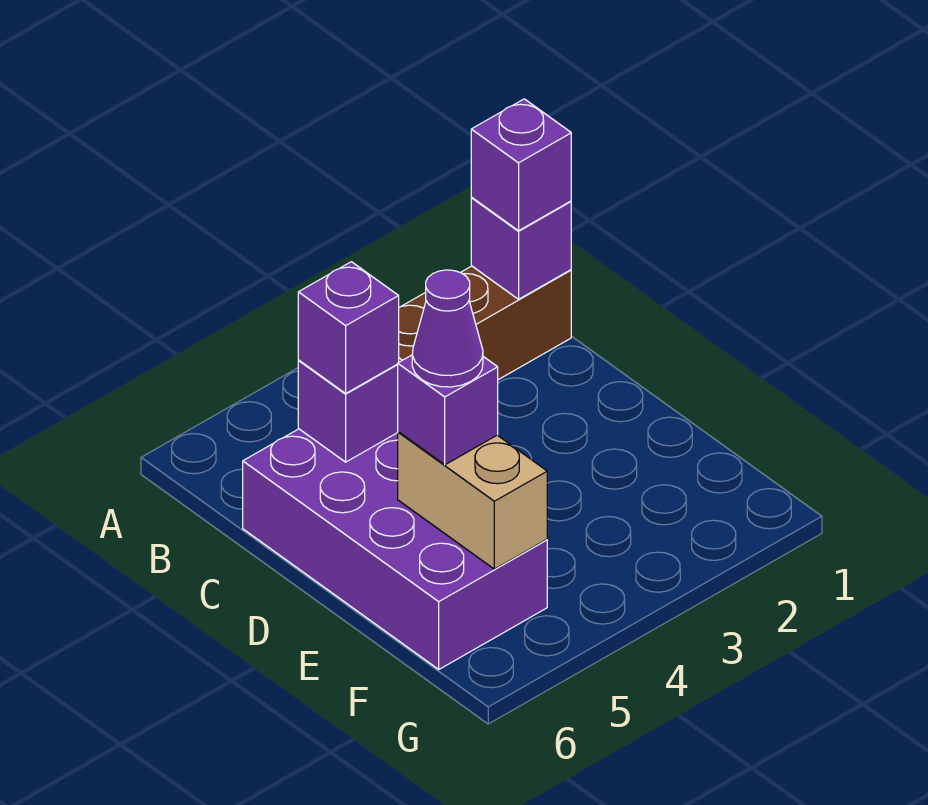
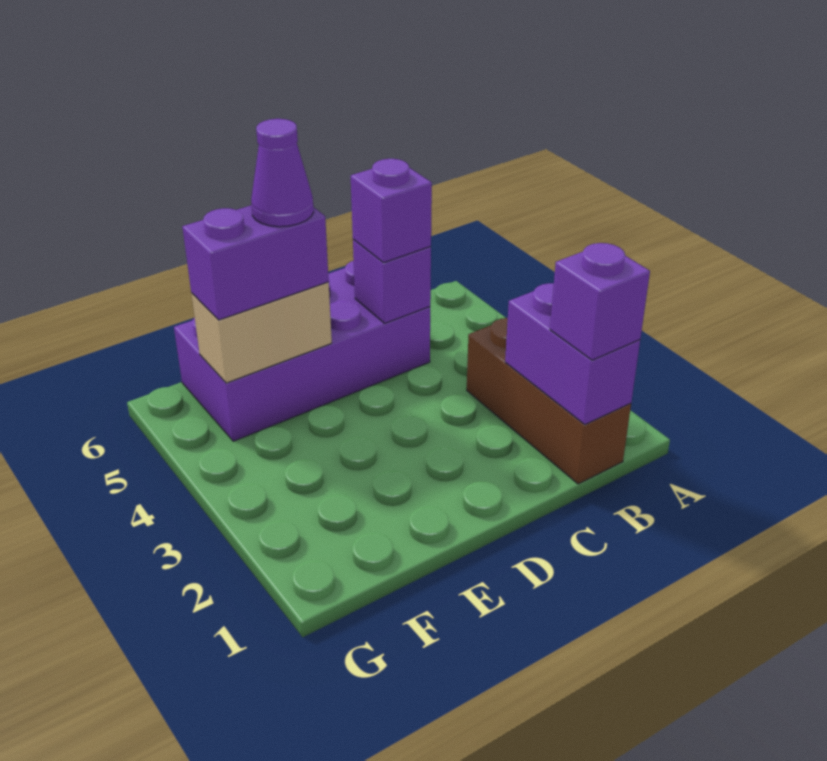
purple brick B1 level 2 -> purple brick B1:B2 level 2
purple brick E5 level 3 -> purple brick E5:F5 level 3

